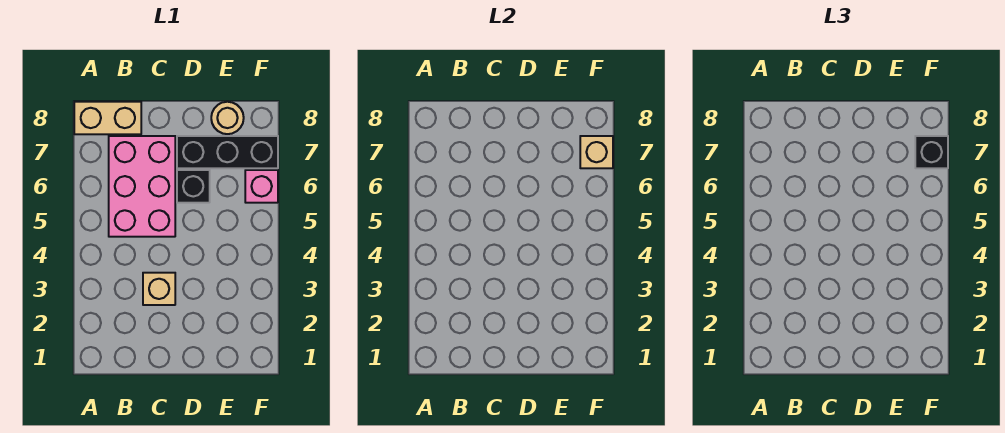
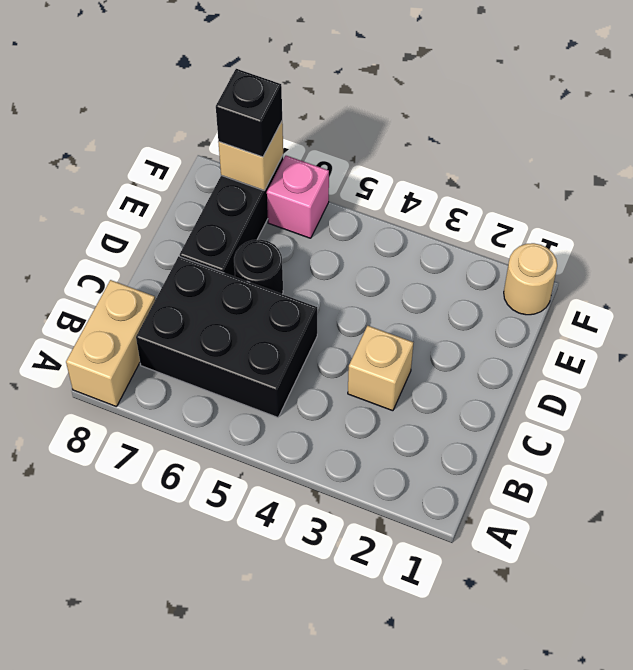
pink brick B5:C7 level 1 -> black brick B5:C7 level 1
black brick D6 level 1 -> black round brick D6 level 1
tan round brick E8 level 1 -> tan round brick F1 level 1

